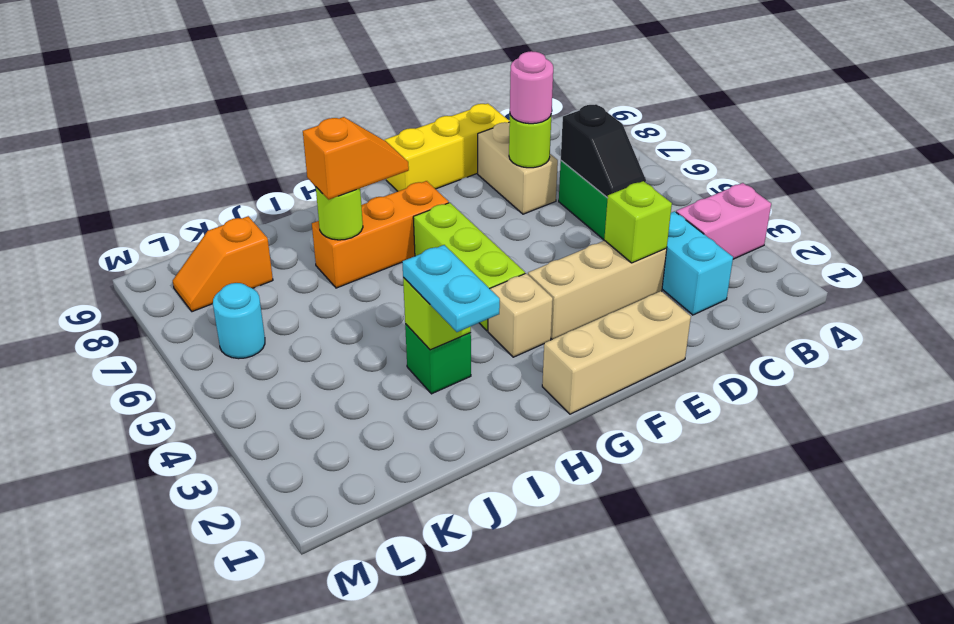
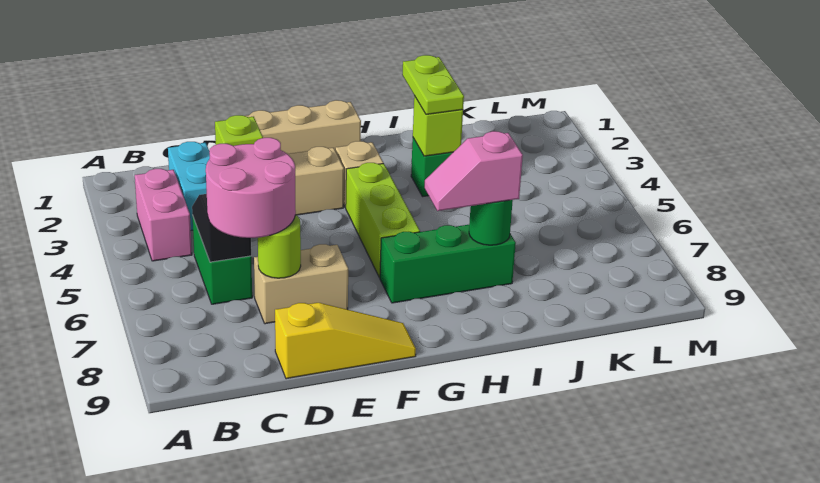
pink brick A3:B3 level 1 -> pink brick B3:B4 level 1
tan brick D7:D8 level 1 -> tan brick D7:E7 level 1
pink round brick D7 level 3 -> pink round brick C6:D7 level 3
yellow brick D9:F9 level 1 -> yellow slope D9:F9 level 1 top D
orange brick G7:I7 level 1 -> green brick G7:I7 level 1
orange slope H7:I7 level 3 top I -> pink slope H7:I7 level 3 top I
cyan plate I2:I3 level 3 -> lime plate I2:I3 level 3
lime round brick I7 level 2 -> green round brick I7 level 2
orange slope K8:L8 level 1 top K -> none
cyan round brick L6 level 1 -> none

